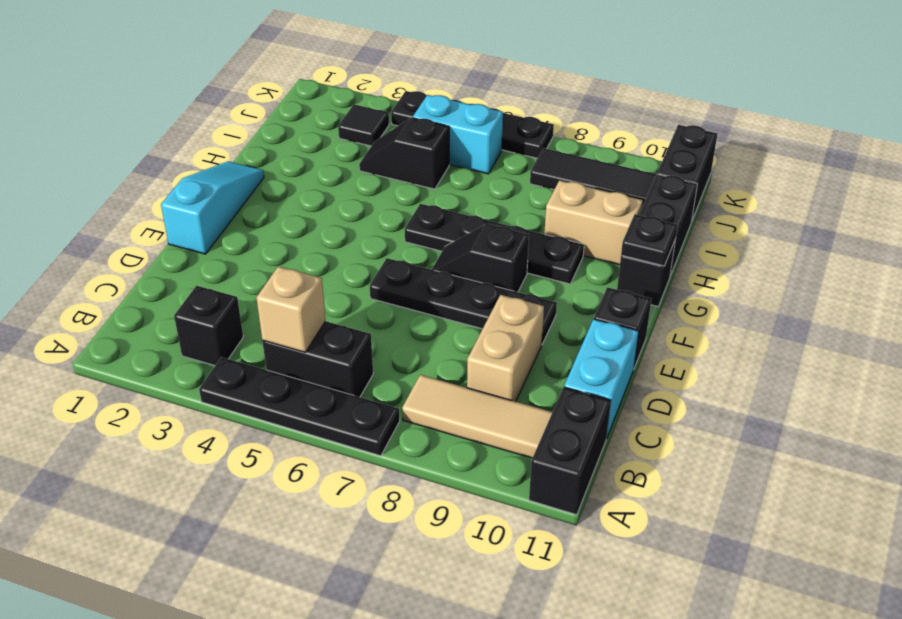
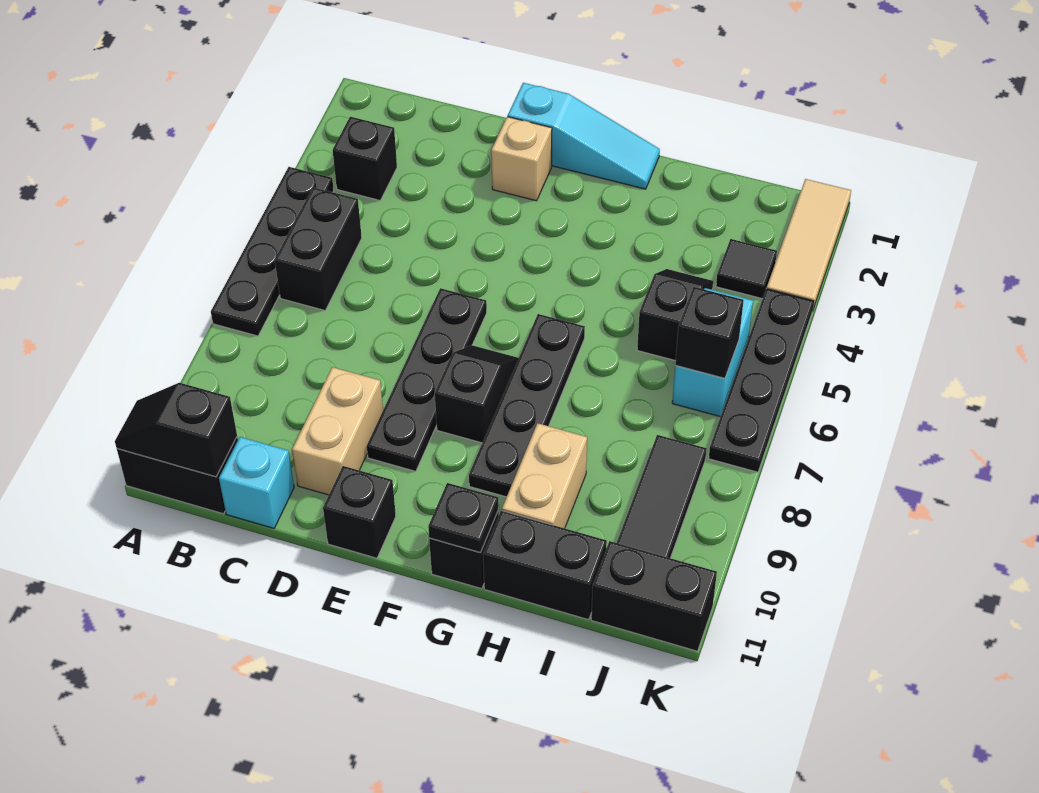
none -> black slope A11:B11 level 2 top B
tan brick B5 level 2 -> tan brick E2 level 1
tan tile B8:B10 level 1 -> tan tile K1:K3 level 1
tan brick C9:D9 level 1 -> tan brick D9:D10 level 1
cyan brick C11:D11 level 1 -> cyan brick C11 level 1
none -> black brick J6 level 2

